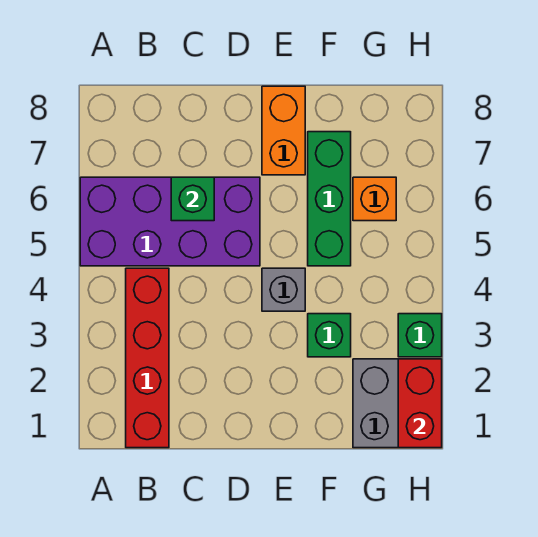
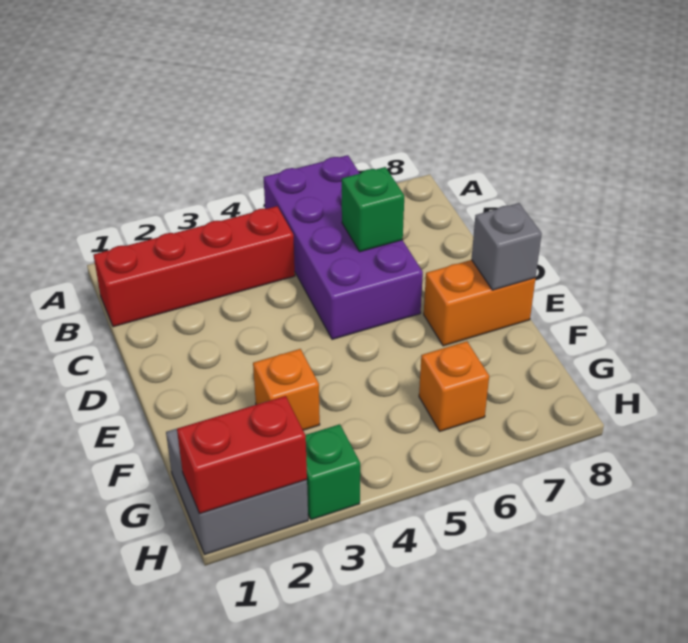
grey brick E4 level 1 -> grey brick E8 level 2
green brick F3 level 1 -> orange brick F3 level 1
green brick F5:F7 level 1 -> none

